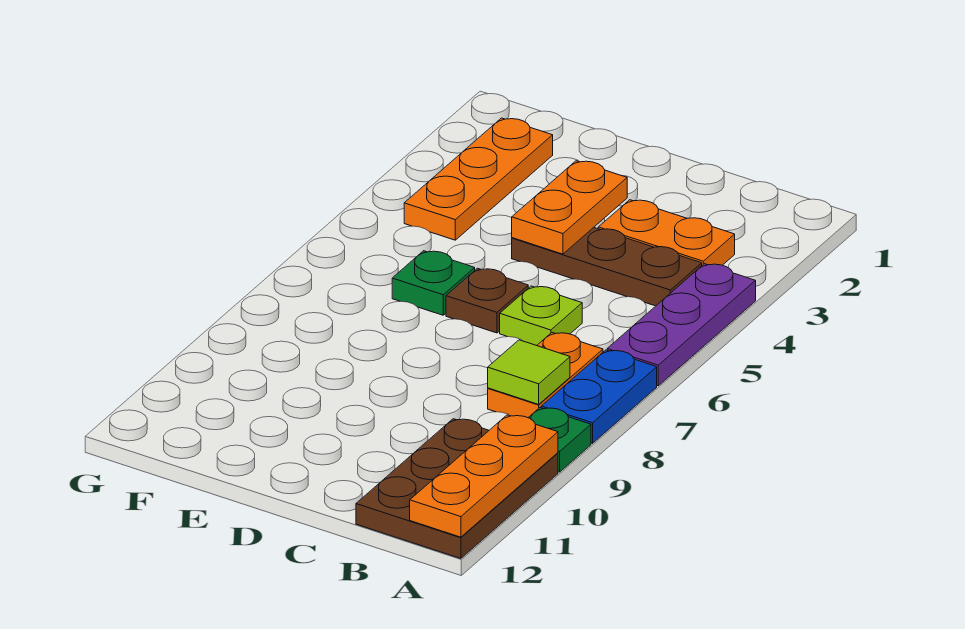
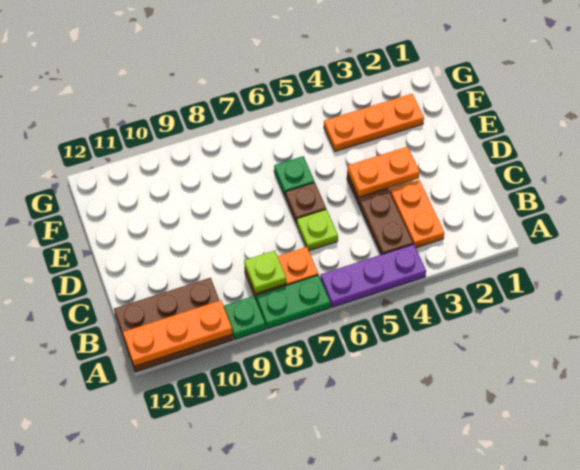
blue plate A7:A8 level 1 -> green plate A7:A8 level 1
lime tile B8 level 2 -> lime plate B8 level 2

